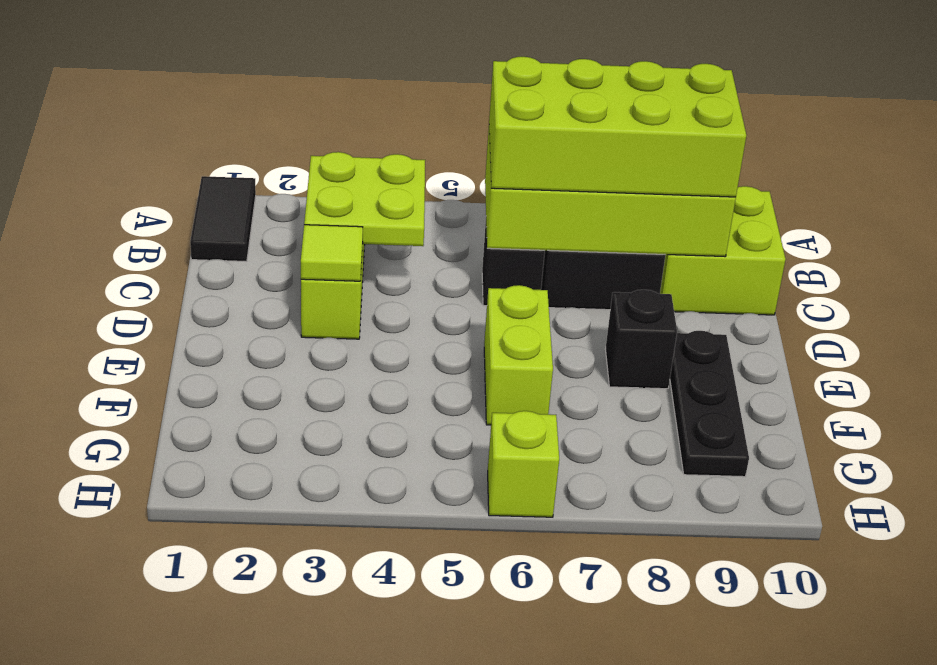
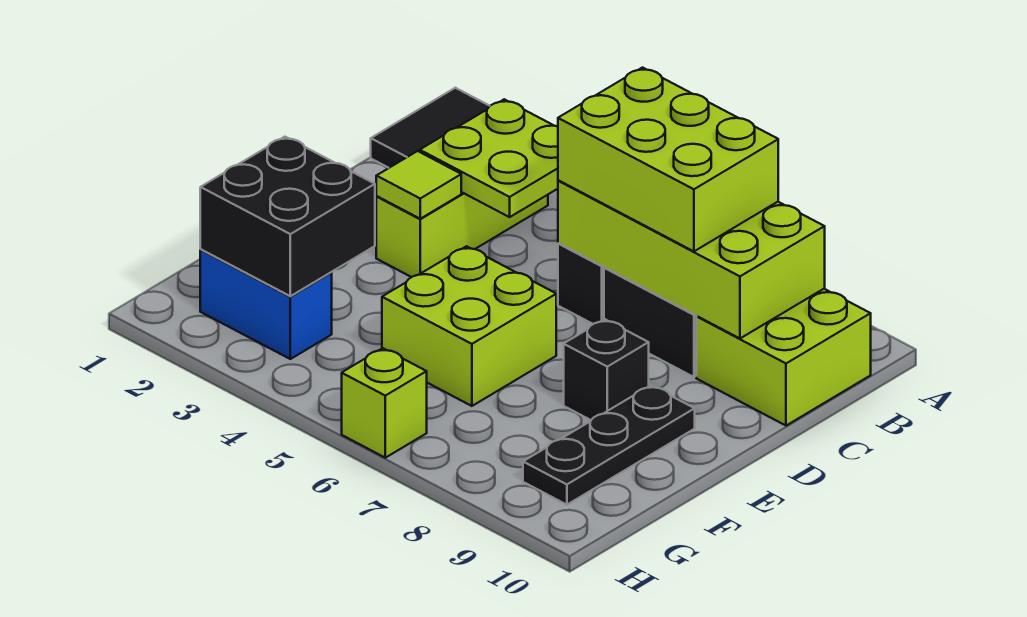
lime brick B6:C9 level 3 -> lime brick B6:C8 level 3
lime brick E6:F6 level 1 -> lime brick E5:F6 level 1
none -> black brick F2:G3 level 2
none -> blue brick G2:G3 level 1

